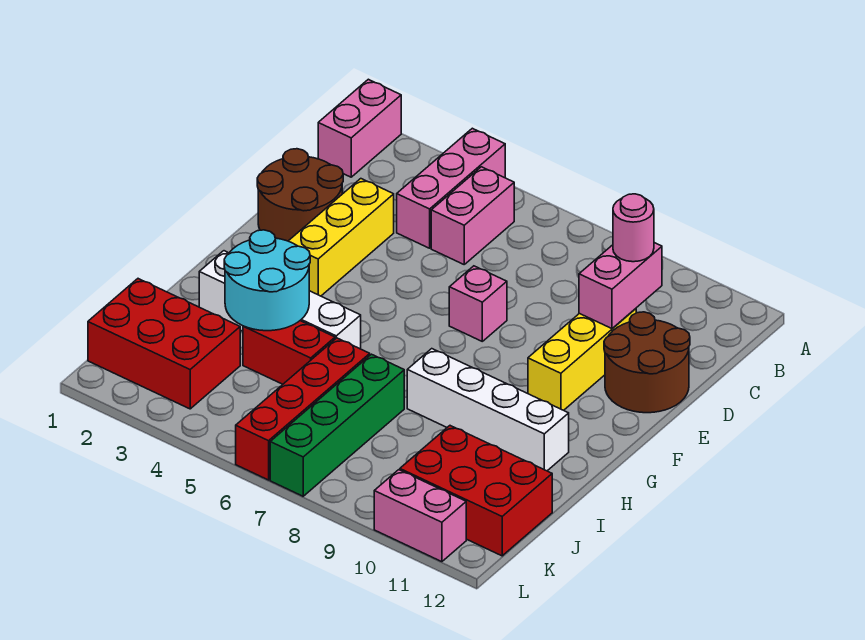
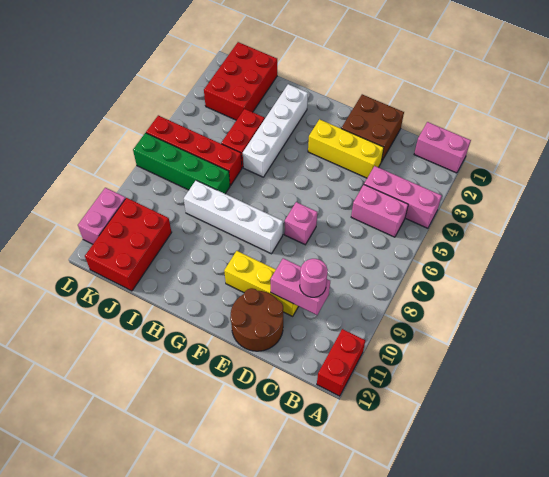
none -> red brick A11:A12 level 1
brown round brick D1:E2 level 1 -> brown brick D1:E2 level 1
cyan round brick H3:I4 level 2 -> none
white brick H8:H11 level 1 -> white brick F8:I8 level 1

